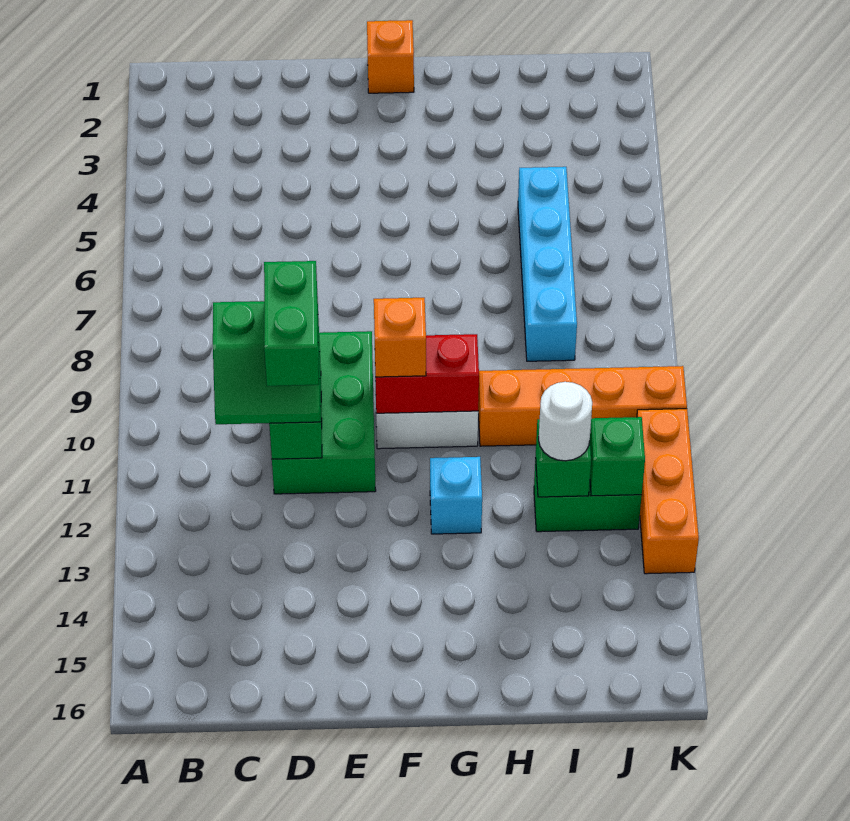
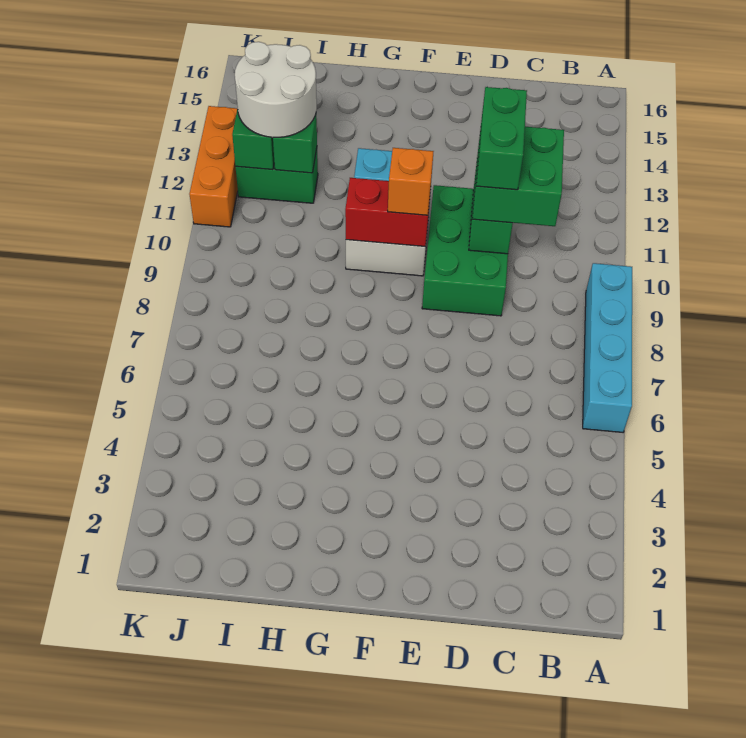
green slope C10:D11 level 3 top 10 -> green brick C10:D11 level 3
orange brick F1 level 1 -> none
orange brick H10:K10 level 1 -> none
cyan brick I5:I8 level 1 -> cyan brick A6:A9 level 1
white round brick I12 level 3 -> white round brick I12:J13 level 3

